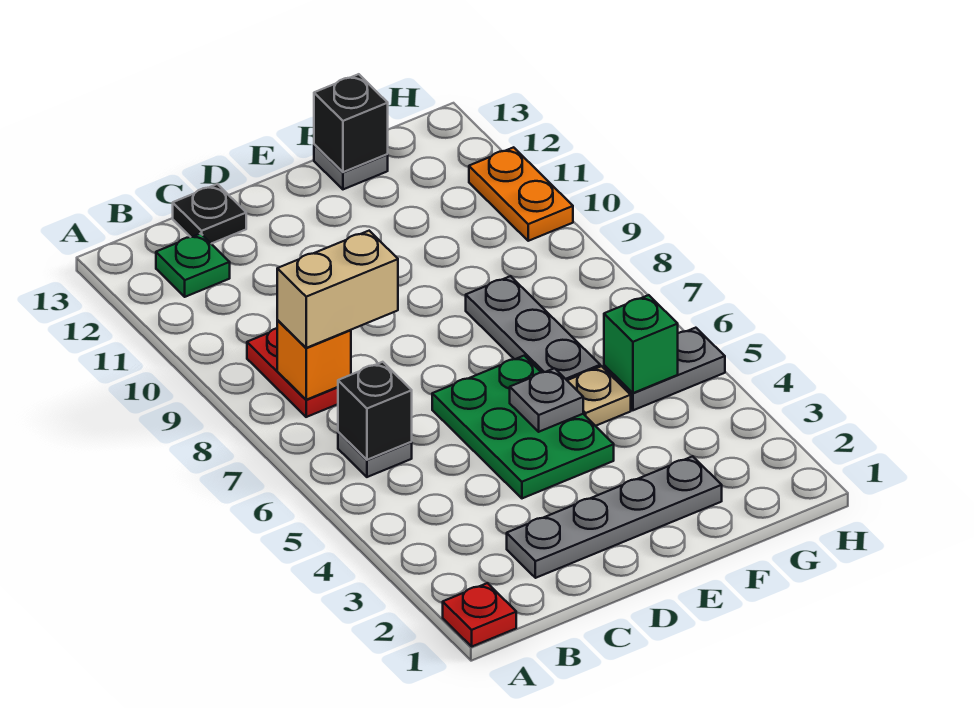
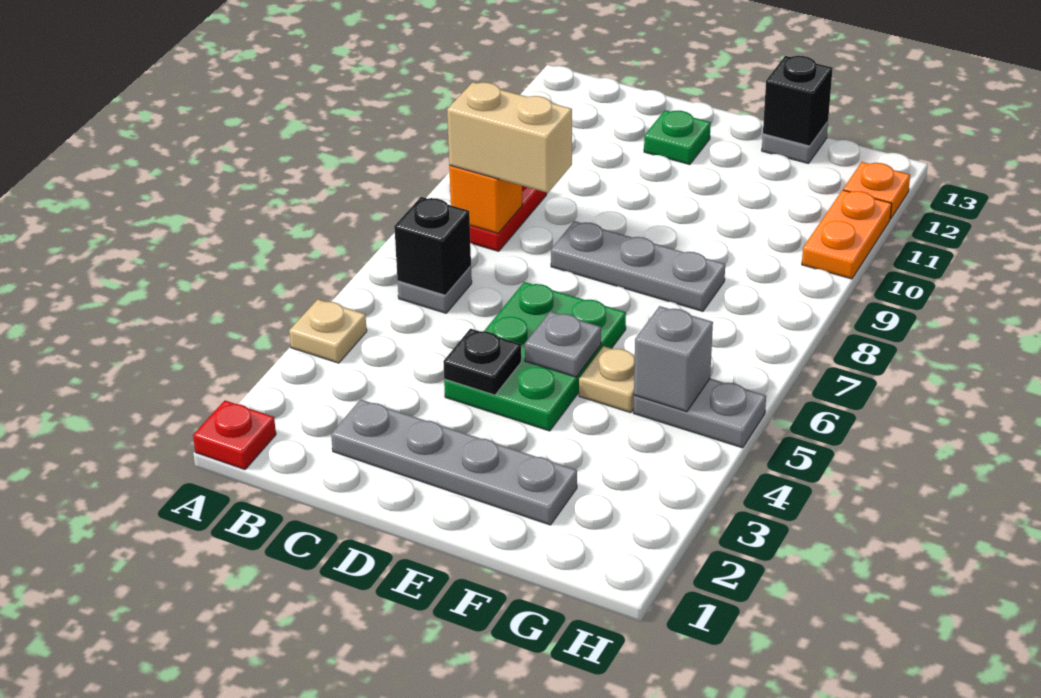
none -> tan plate A4 level 1
green plate B12 level 1 -> green plate D12 level 1
black plate C13 level 1 -> black plate D4 level 2
grey plate F6:F8 level 1 -> grey plate D8:F8 level 1
green brick G5 level 2 -> grey brick G5 level 2
none -> orange plate H12 level 1

